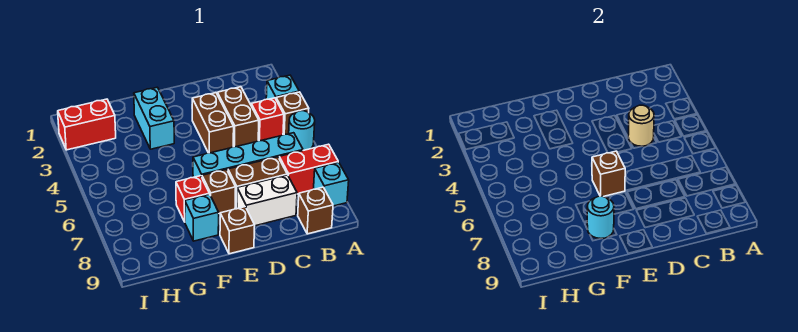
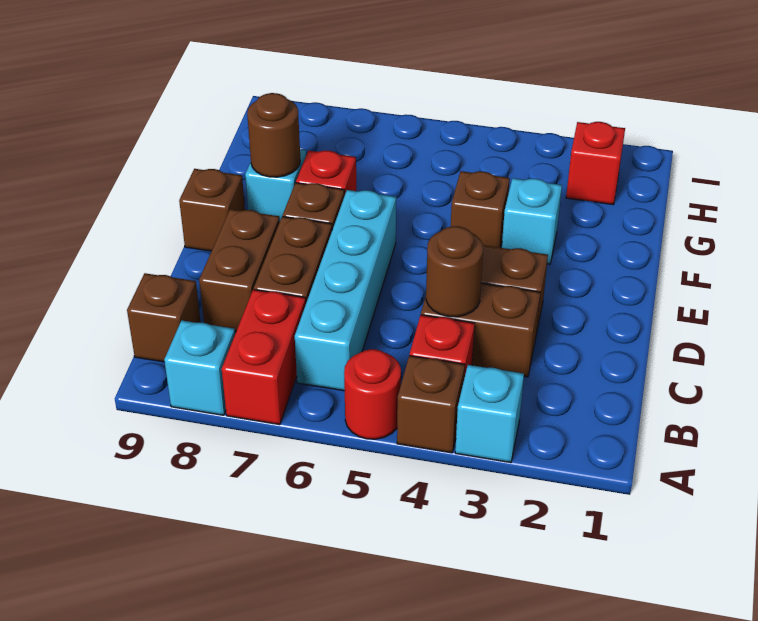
cyan round brick A5 level 1 -> red round brick A5 level 1
tan round brick C4 level 2 -> brown round brick C4 level 2
white brick C8:D8 level 1 -> brown brick C8:D8 level 1
brown brick E6 level 2 -> brown brick F4 level 1
cyan brick F2:F3 level 1 -> cyan brick F3 level 1
cyan round brick F8 level 2 -> brown round brick F8 level 2
red brick H2:I2 level 1 -> red brick H2 level 1

